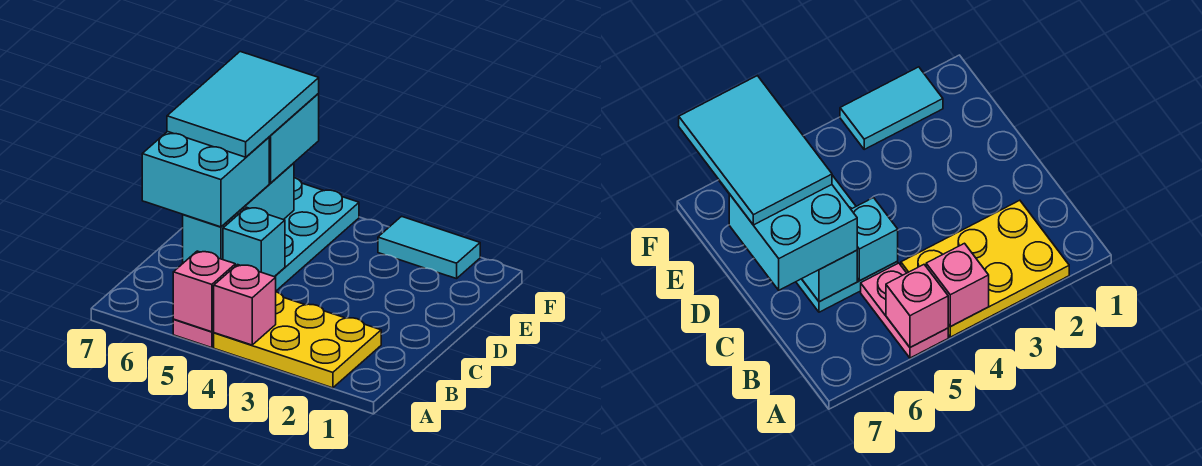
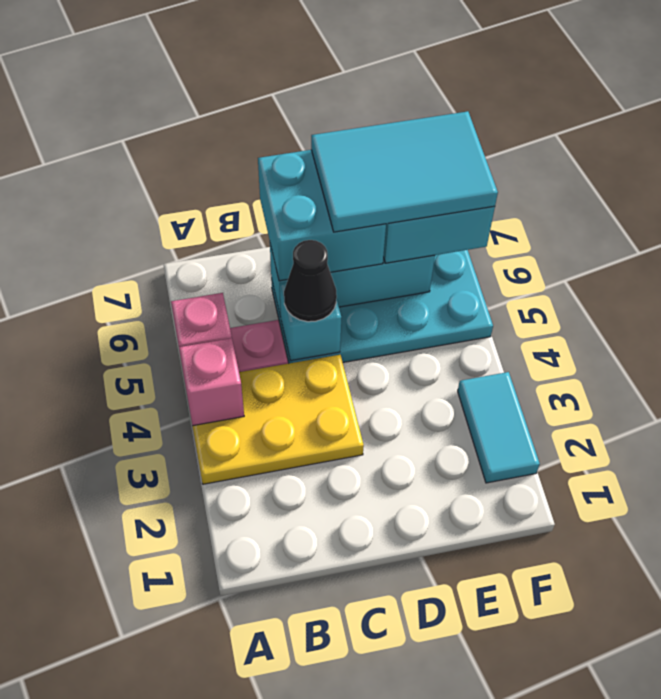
yellow plate A2:B4 level 1 -> yellow plate A3:C4 level 1
none -> black cone C5 level 3

